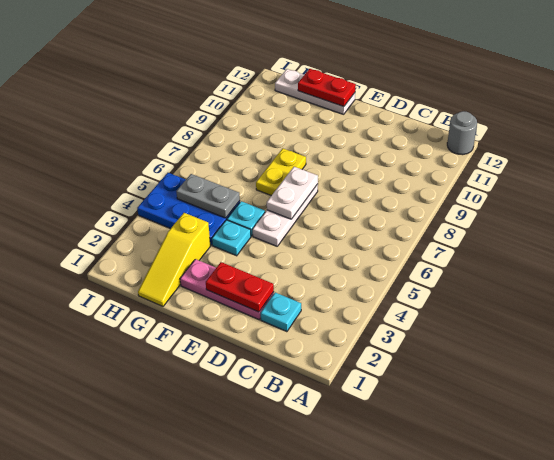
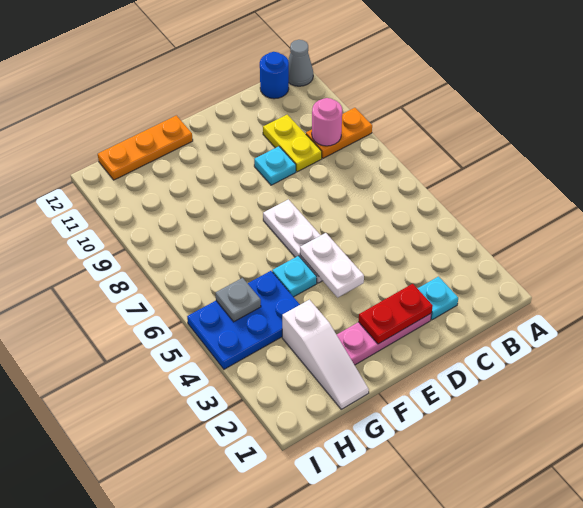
none -> orange plate A9:B9 level 1
grey round brick A12 level 1 -> grey cone A12 level 1
none -> pink round brick B9 level 2
none -> blue round brick B12 level 1
white plate E6:E7 level 2 -> white plate E4:E5 level 2
cyan plate F4 level 1 -> cyan plate D9 level 1
yellow plate F7:F8 level 1 -> yellow plate C9:C10 level 1
white plate F12:H12 level 1 -> orange plate F12:H12 level 1
red plate F12:G12 level 2 -> none
yellow slope G1:G3 level 1 top 3 -> white slope G1:G3 level 1 top 3
grey plate G5:H5 level 2 -> grey plate H5 level 2

